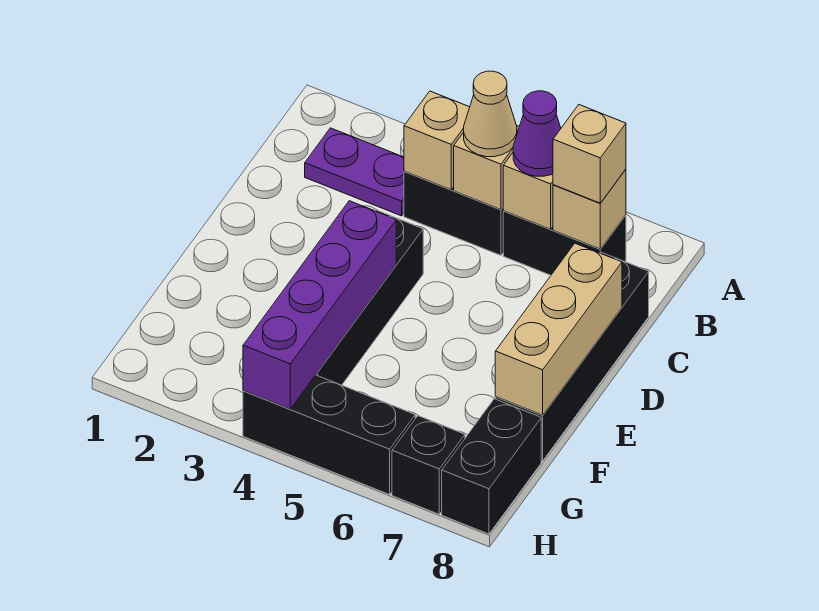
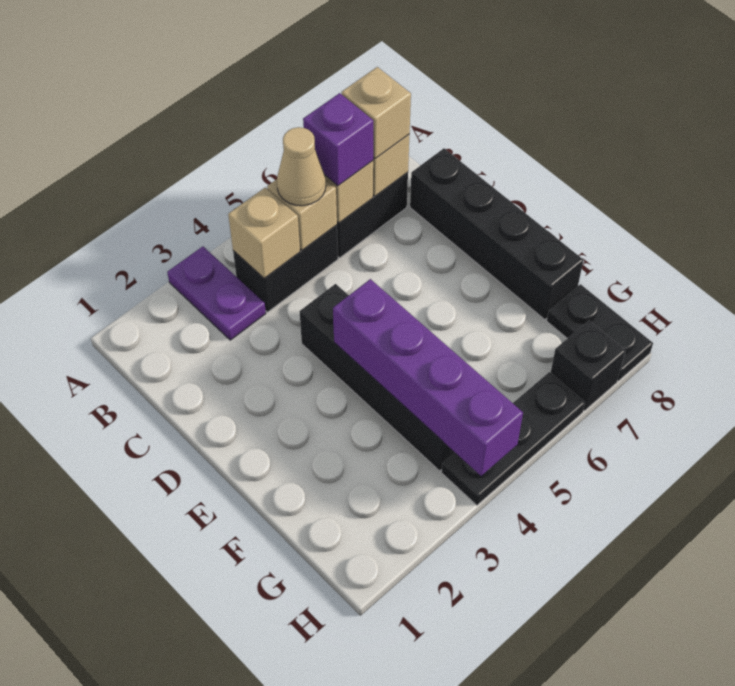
purple plate B2:B3 level 1 -> purple plate A3:B3 level 1
purple cone B6 level 3 -> purple brick B6 level 3
tan brick D8:F8 level 2 -> none
black brick G8:H8 level 1 -> black plate G8:H8 level 1
black brick H4:H6 level 1 -> black plate H4:H6 level 1

